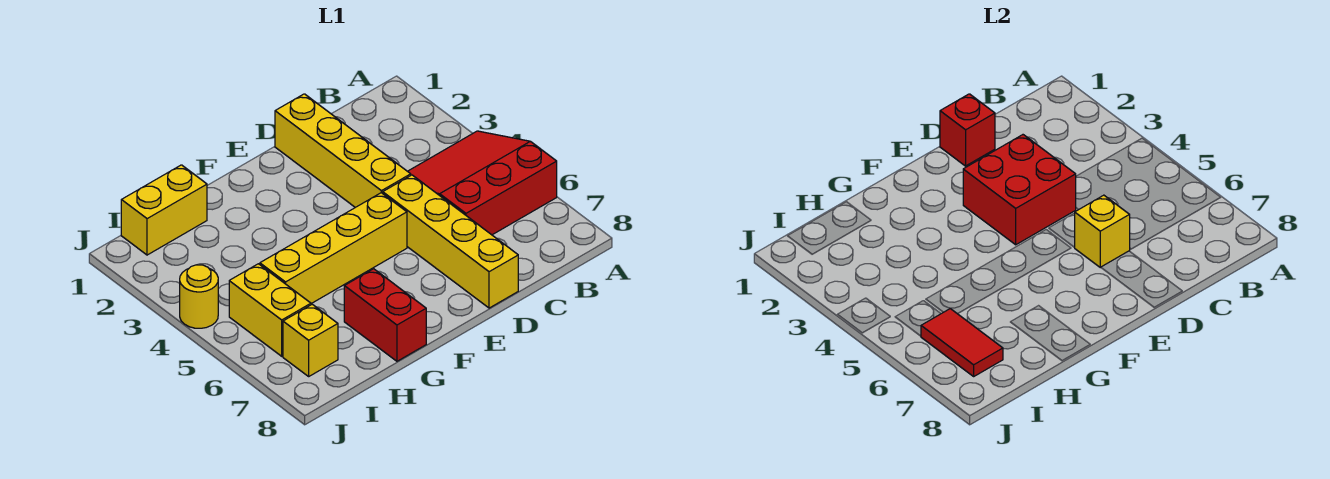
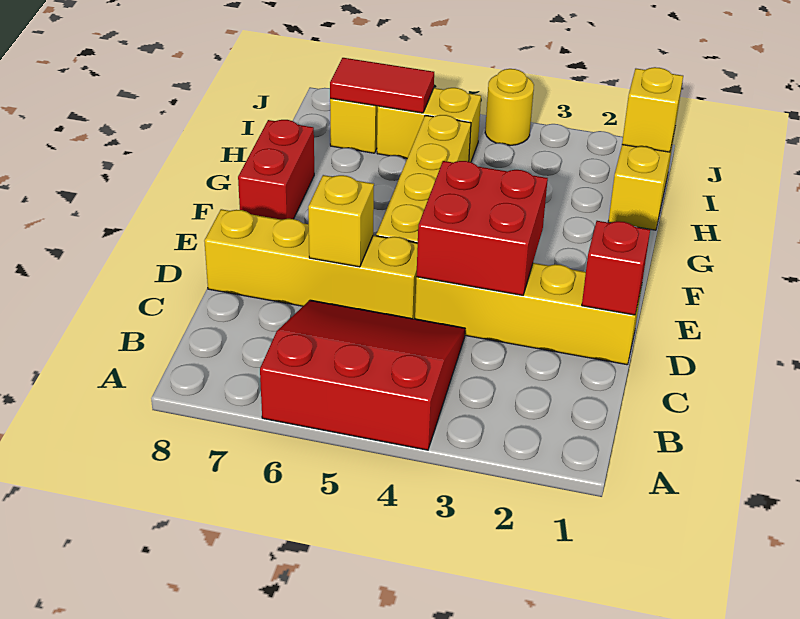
red slope A4:C6 level 1 top 6 -> red slope A4:C6 level 1 top A
red brick G7:G8 level 1 -> red brick F8:G8 level 1
none -> yellow brick I1 level 2

